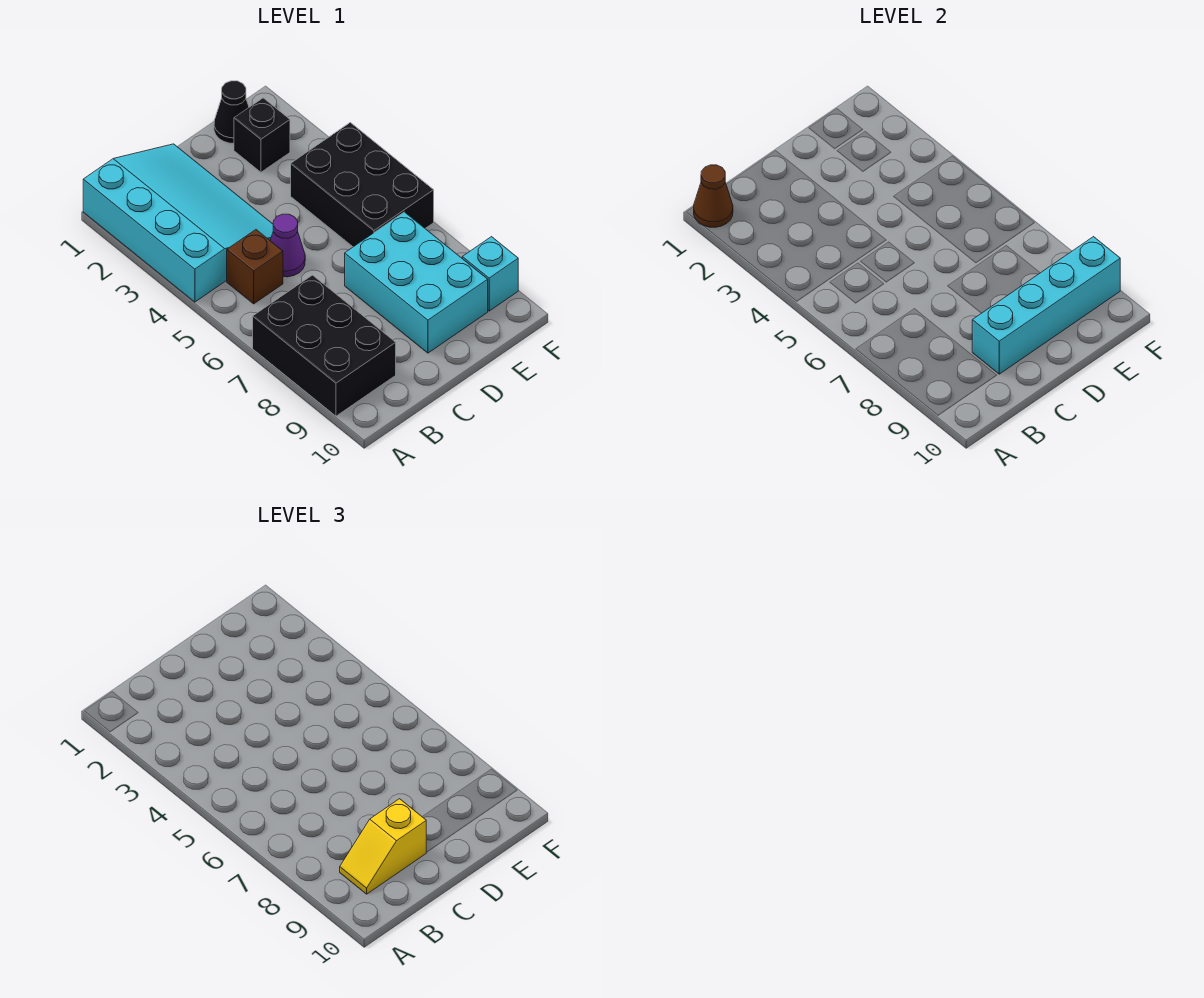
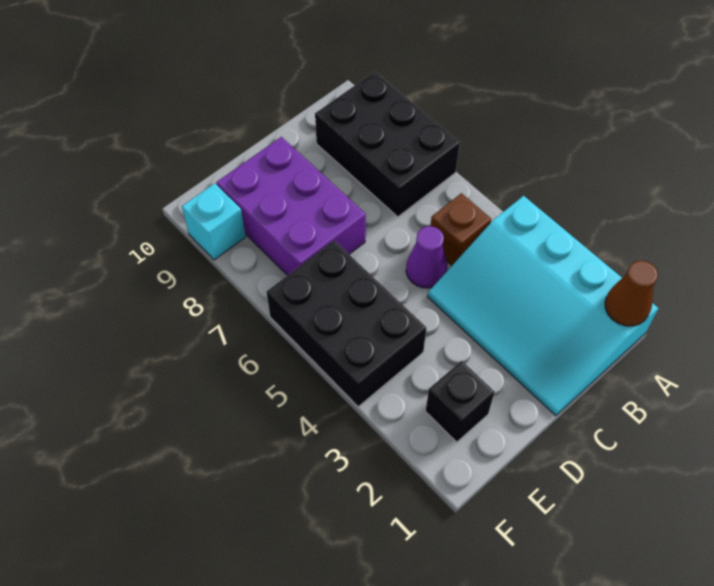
yellow slope B9:C9 level 3 top C -> none
cyan brick C9:F9 level 2 -> none
cyan brick D7:E9 level 1 -> purple brick D7:E9 level 1
black cone E1 level 1 -> none

